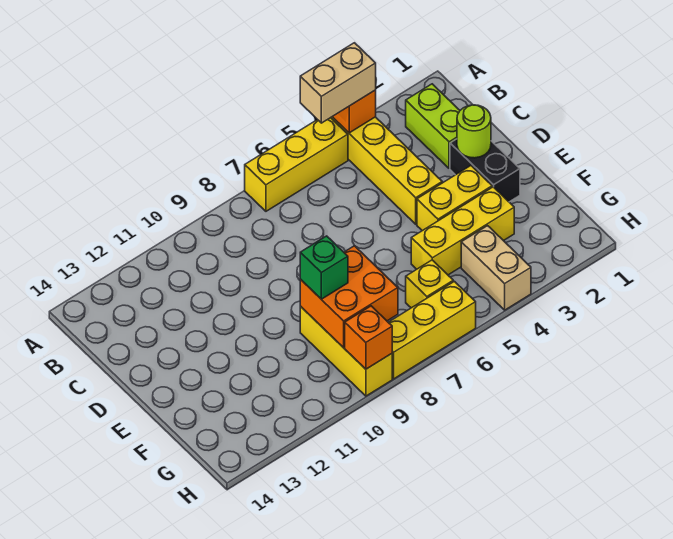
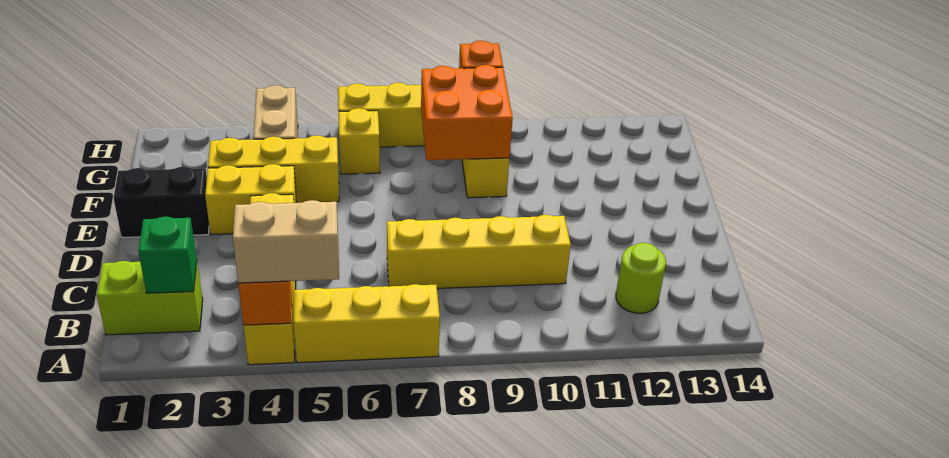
lime brick B2:C2 level 1 -> lime brick B1:B2 level 1
none -> yellow brick C7:C10 level 1
black brick D2:E2 level 1 -> black brick E1:E2 level 1
lime round brick D2 level 2 -> lime round brick B12 level 1
green brick F9 level 3 -> green brick B2 level 2

